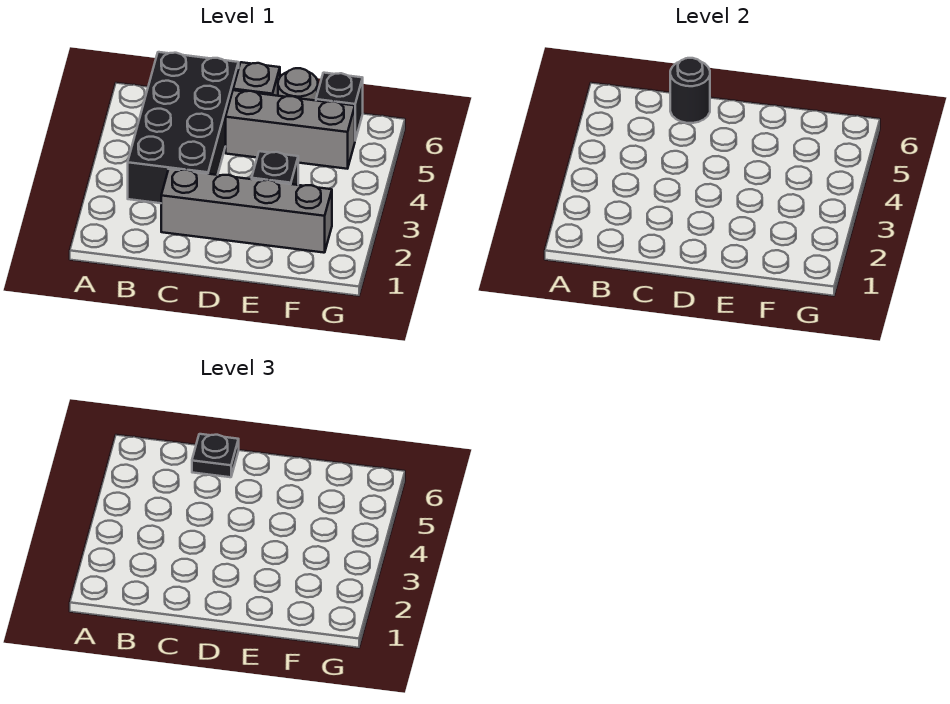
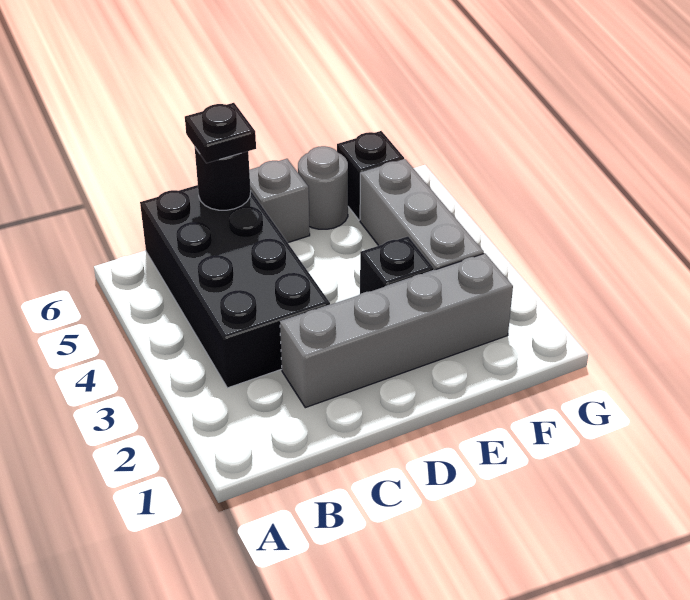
grey brick D5:F5 level 1 -> grey brick F3:F5 level 1

